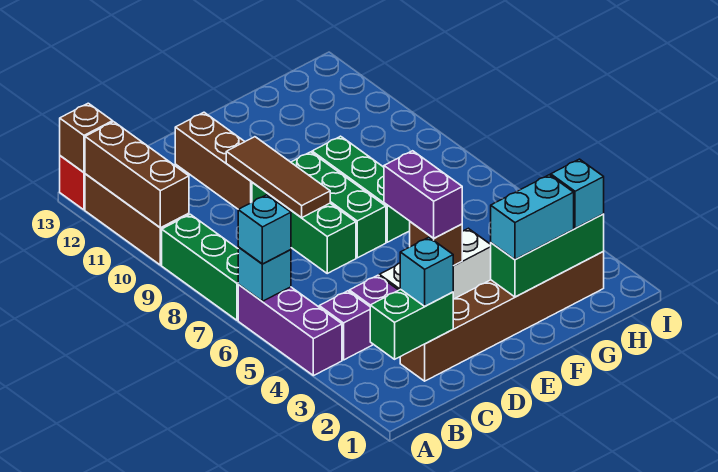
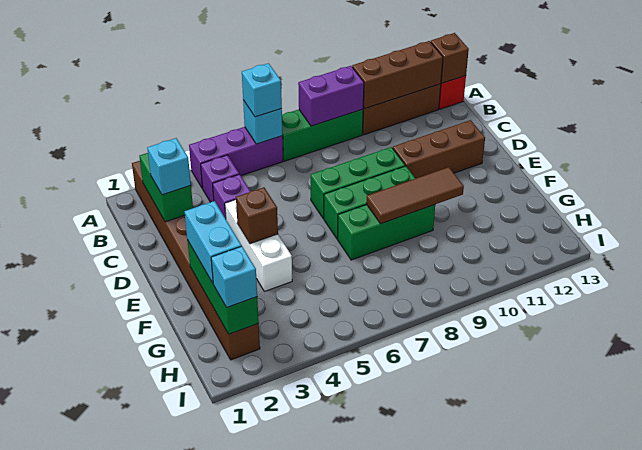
brown brick C2:H2 level 1 -> brown brick A2:H2 level 1
brown tile D8:D10 level 2 -> brown tile F8:F10 level 2
purple brick E4:E5 level 3 -> purple brick A8:A9 level 2

